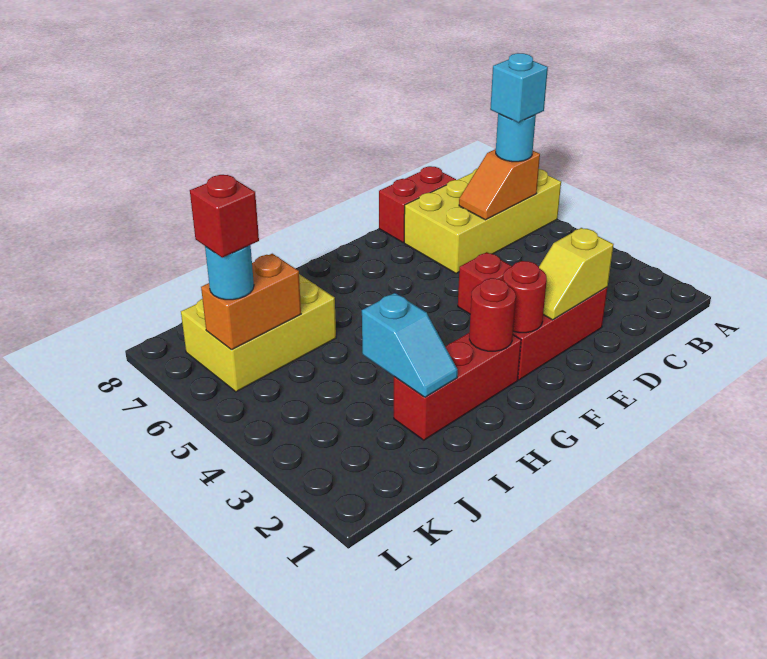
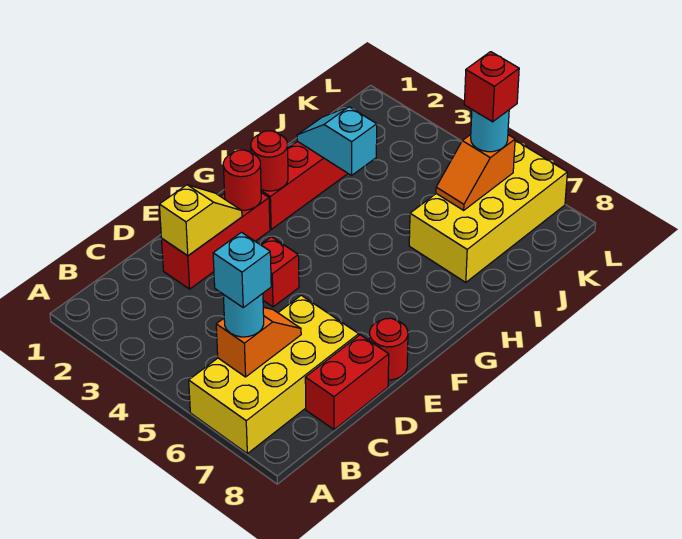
none -> red round brick E8 level 1
yellow brick I6:K7 level 1 -> yellow brick I6:L7 level 1
orange brick J6:K6 level 2 -> orange slope J6:K6 level 2 top K

